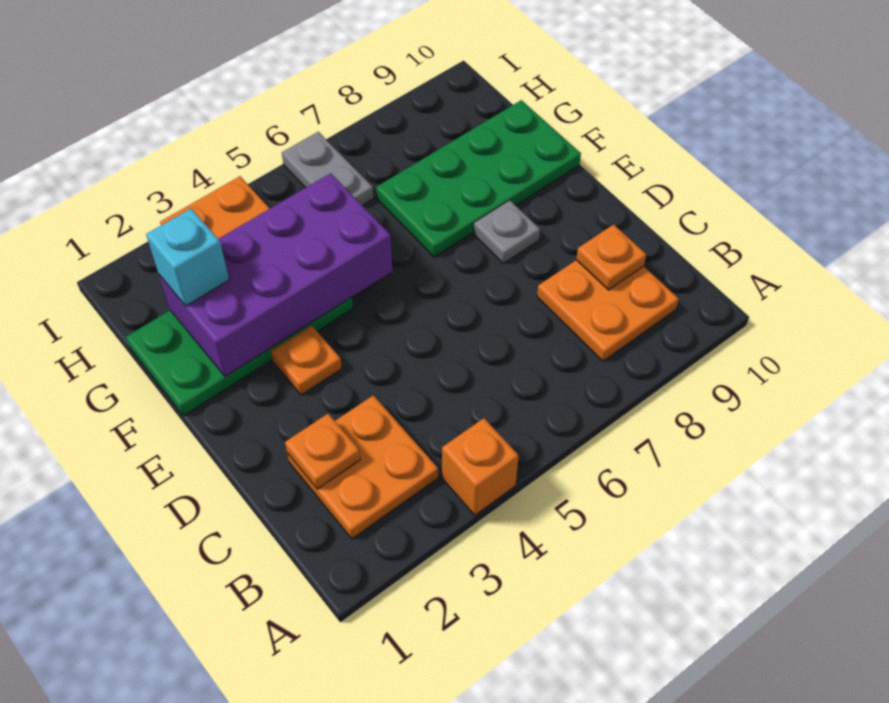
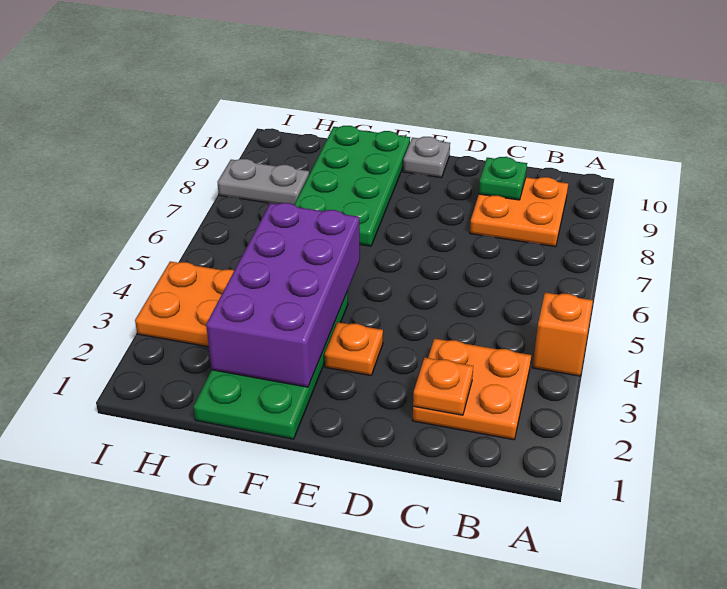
orange plate C9 level 2 -> green plate C9 level 2
grey plate E8 level 1 -> grey plate E10 level 1
cyan brick G2 level 3 -> none
grey plate H6:I6 level 1 -> grey plate H8:I8 level 1

